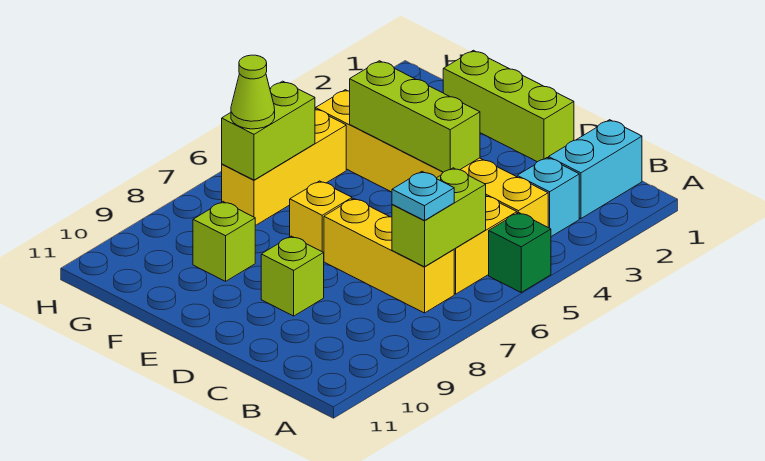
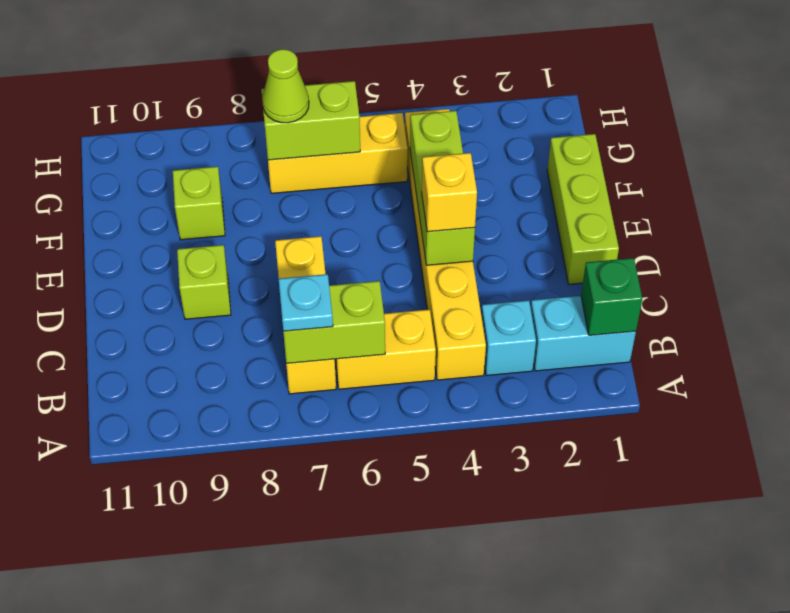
green brick A5 level 1 -> green brick B1 level 2
yellow brick E7 level 1 -> yellow brick D4 level 3

